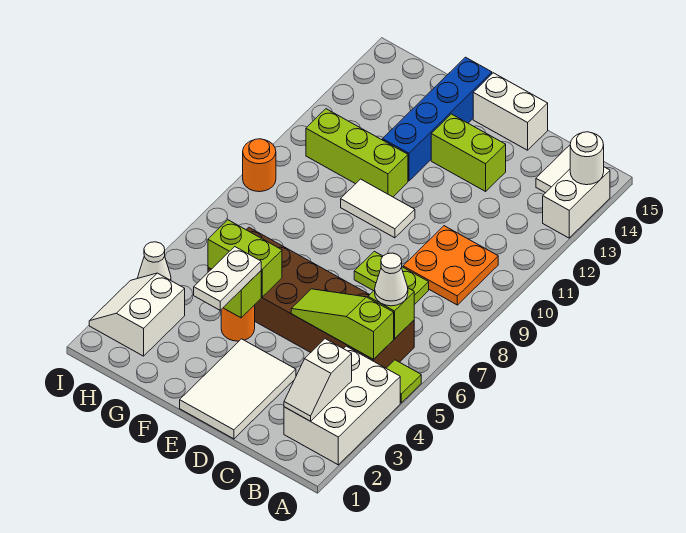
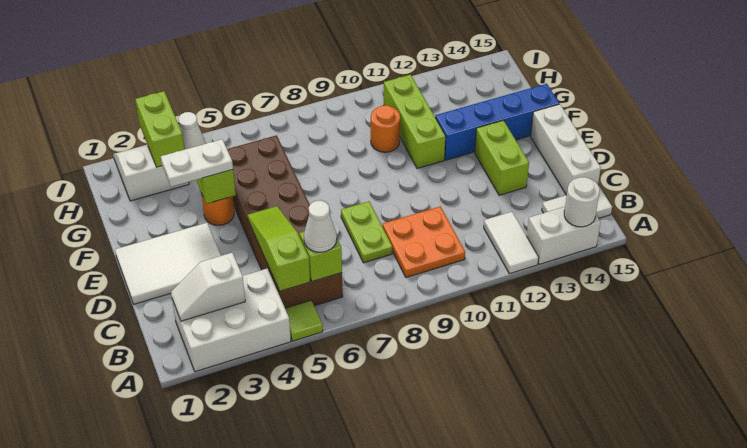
white brick D15:E15 level 1 -> white brick C15:E15 level 1
white tile E10:F10 level 1 -> white tile A12:B12 level 1
lime brick F5:G5 level 2 -> lime brick H3:I3 level 2
orange round brick I9 level 1 -> orange round brick G10 level 1

